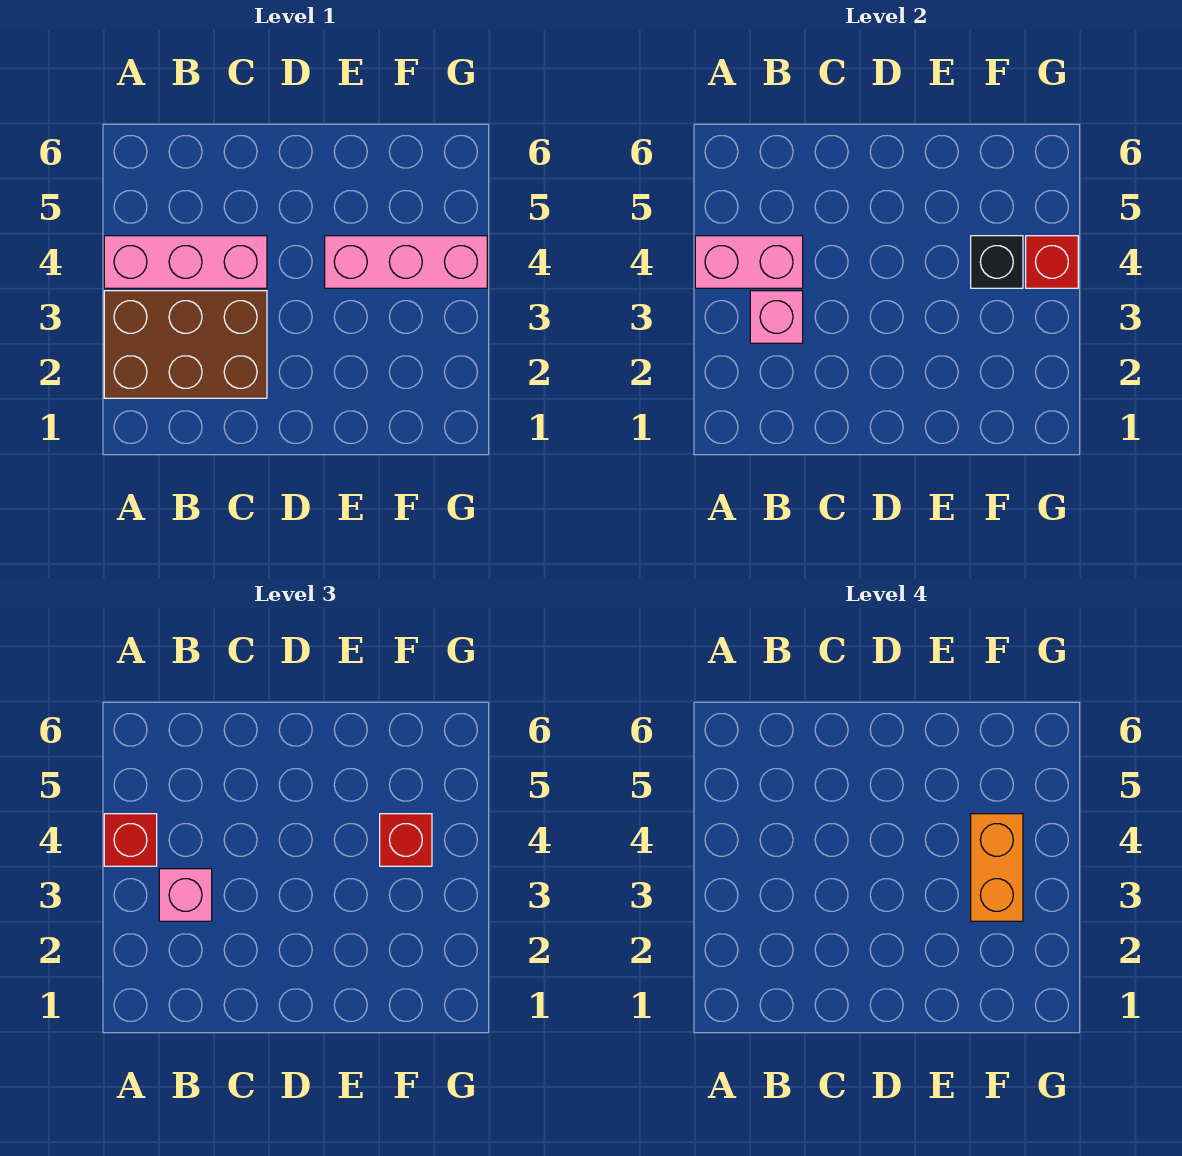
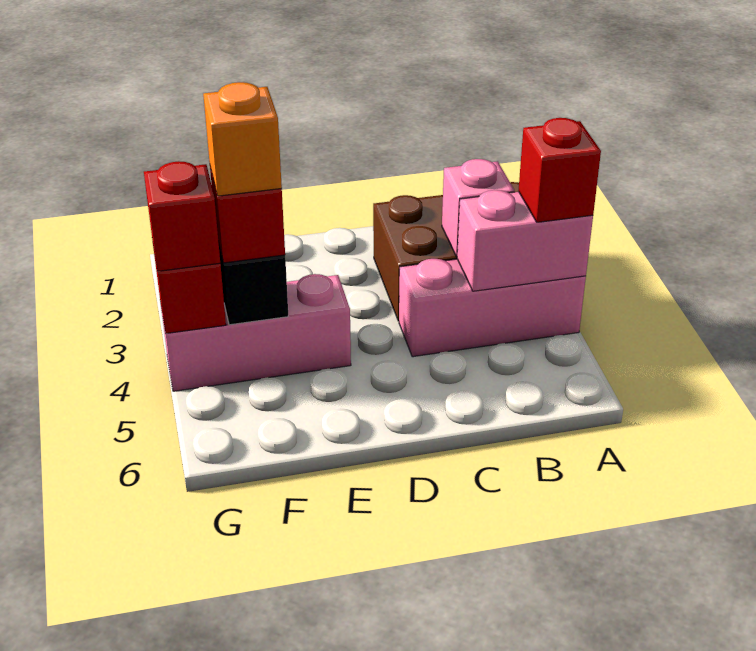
pink brick B3 level 3 -> none
orange brick F3:F4 level 4 -> orange brick F4 level 4
none -> red brick G4 level 3

